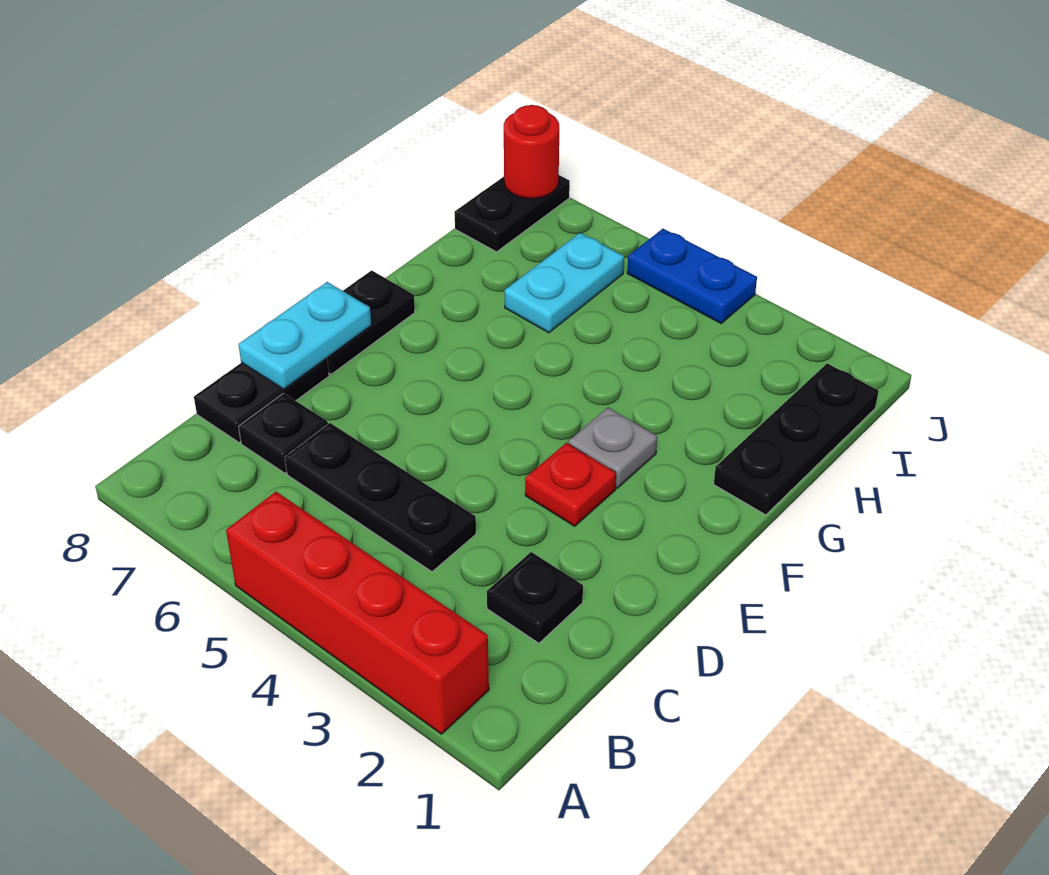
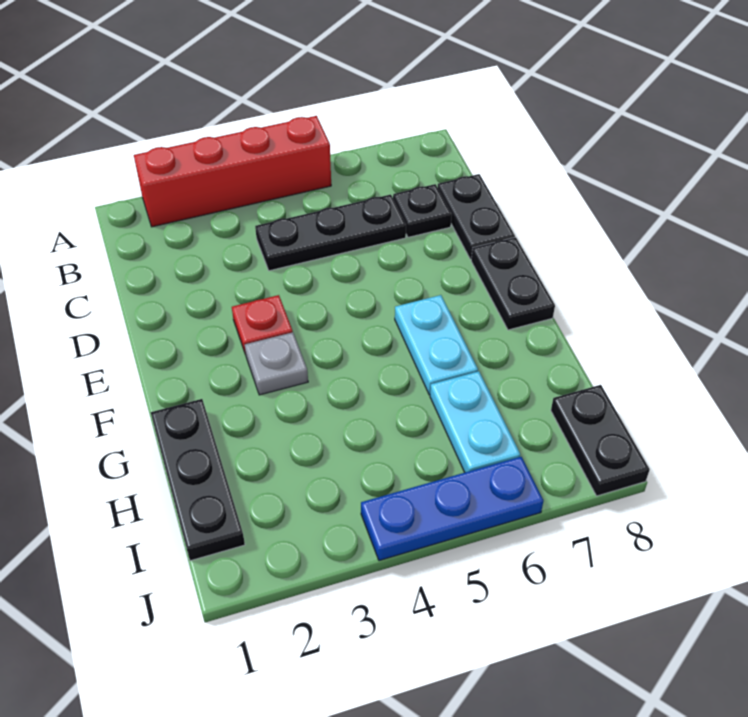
black plate C2 level 1 -> none
cyan plate D8:E8 level 2 -> cyan plate F6:G6 level 1
blue plate J4:J5 level 1 -> blue plate J4:J6 level 1
red round brick J8 level 2 -> none

